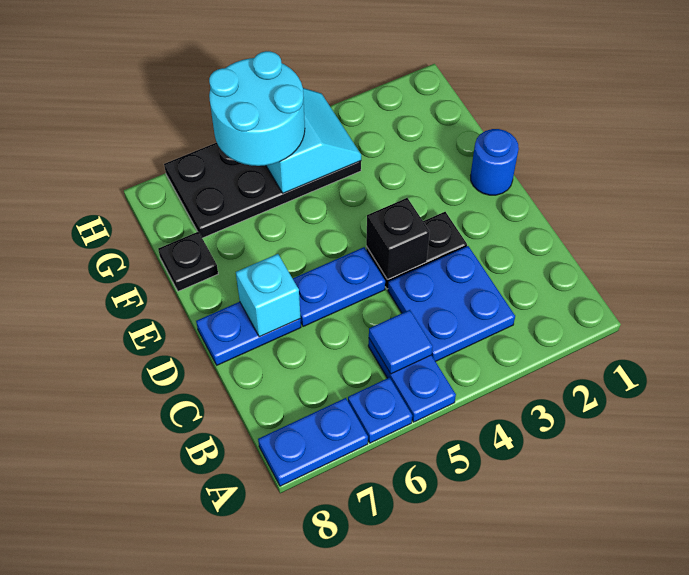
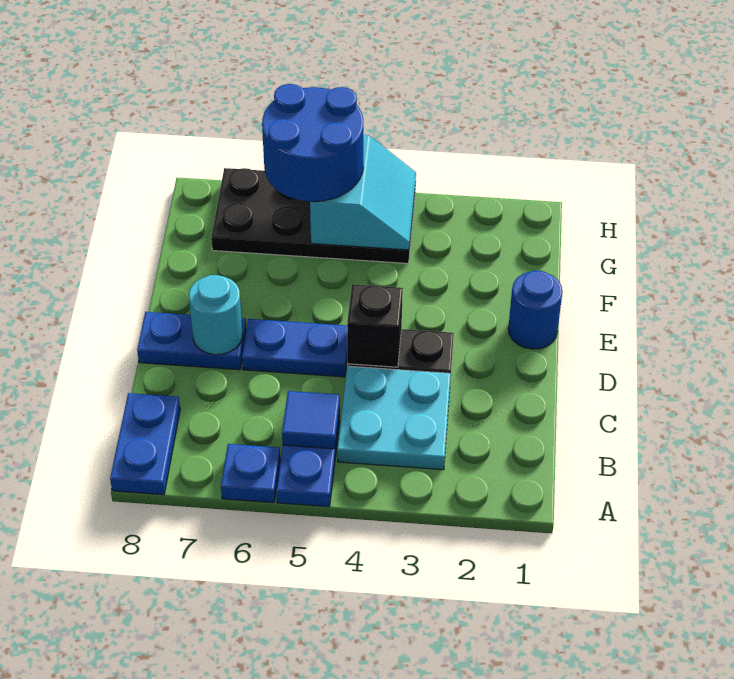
blue plate A7:A8 level 1 -> blue plate A8:B8 level 1
blue plate B3:C4 level 1 -> cyan plate B3:C4 level 1
cyan brick D7 level 2 -> cyan round brick D7 level 2
black plate F8 level 1 -> none
cyan round brick G5:H6 level 3 -> blue round brick G5:H6 level 3

